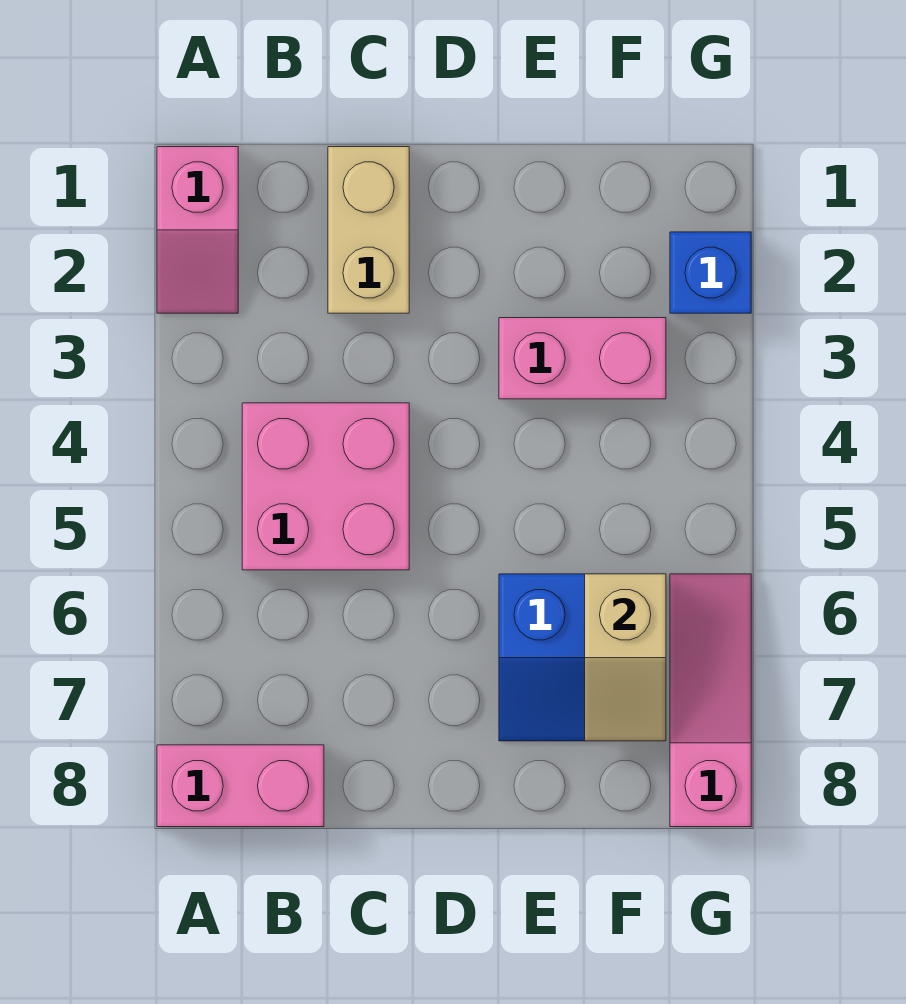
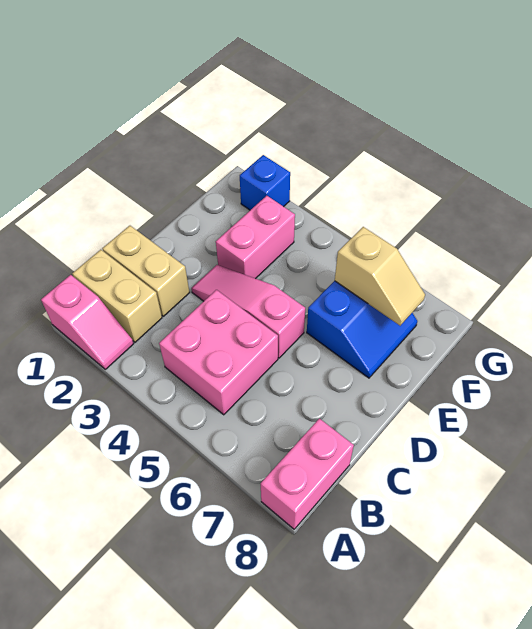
none -> tan brick B1:B2 level 1
pink slope G6:G8 level 1 top 8 -> pink slope D3:D5 level 1 top 5

